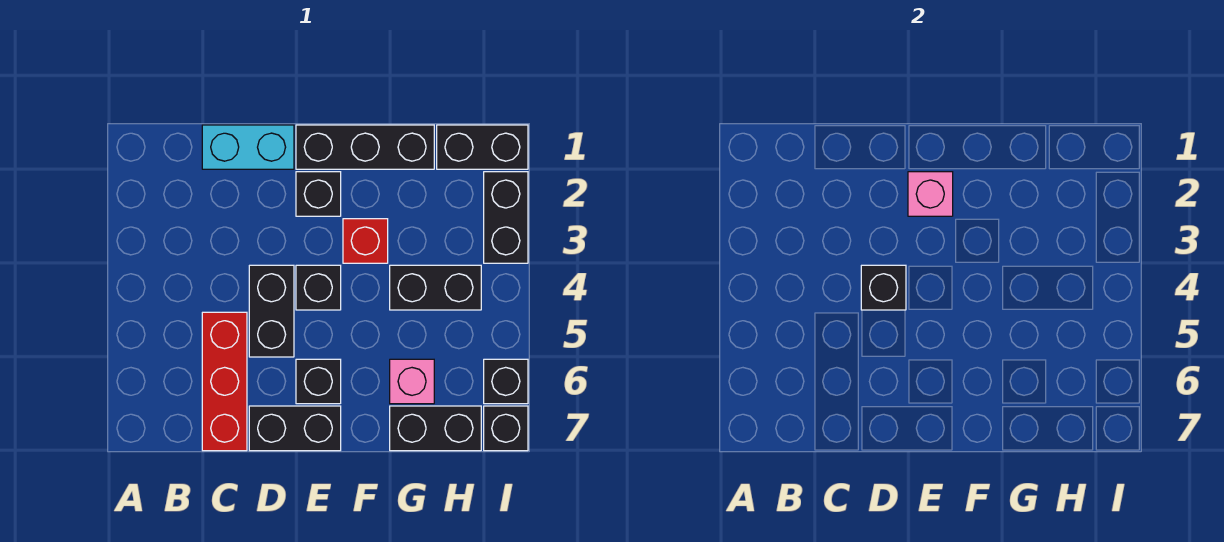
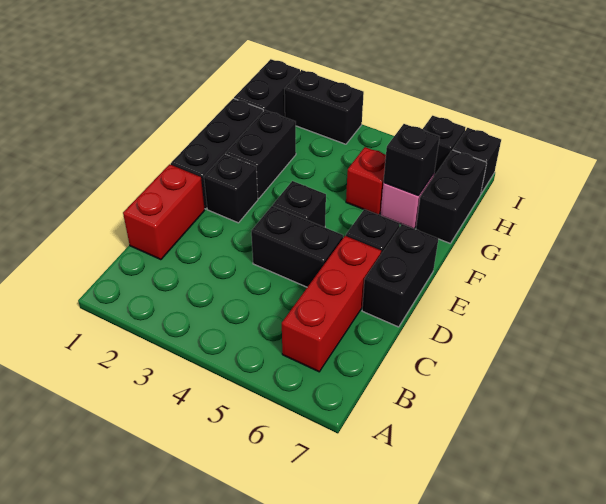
cyan brick C1:D1 level 1 -> red brick C1:D1 level 1
red brick C5:C7 level 1 -> red brick B6:D6 level 1
black brick D4 level 2 -> black brick G6 level 2
pink brick E2 level 2 -> none
red brick F3 level 1 -> red brick G5 level 1
black brick G4:H4 level 1 -> black brick F2:G2 level 1

